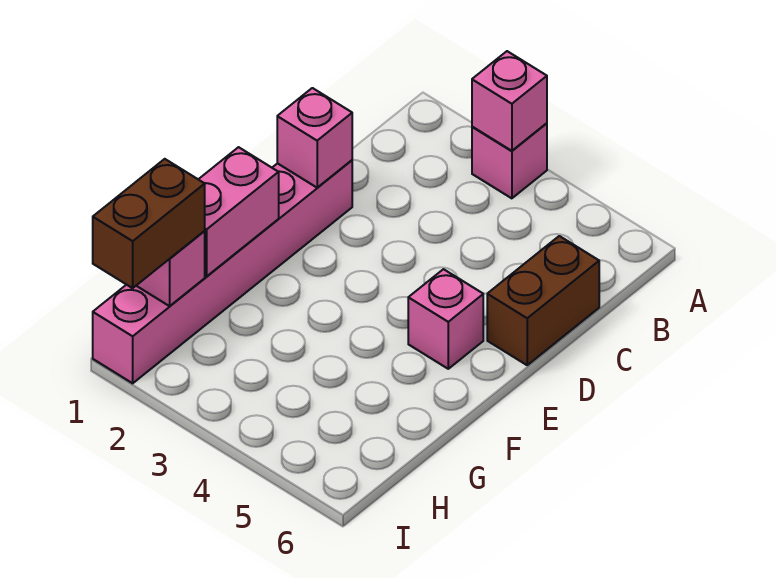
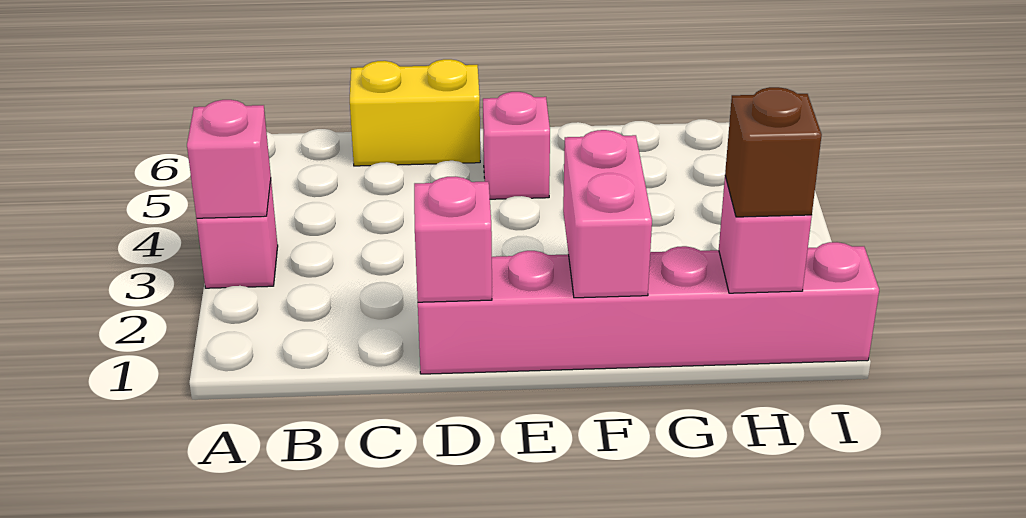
brown brick C6:D6 level 1 -> yellow brick C6:D6 level 1
pink brick F1:G1 level 2 -> pink brick F1:F2 level 2
brown brick H1:I1 level 3 -> brown brick H1 level 3

